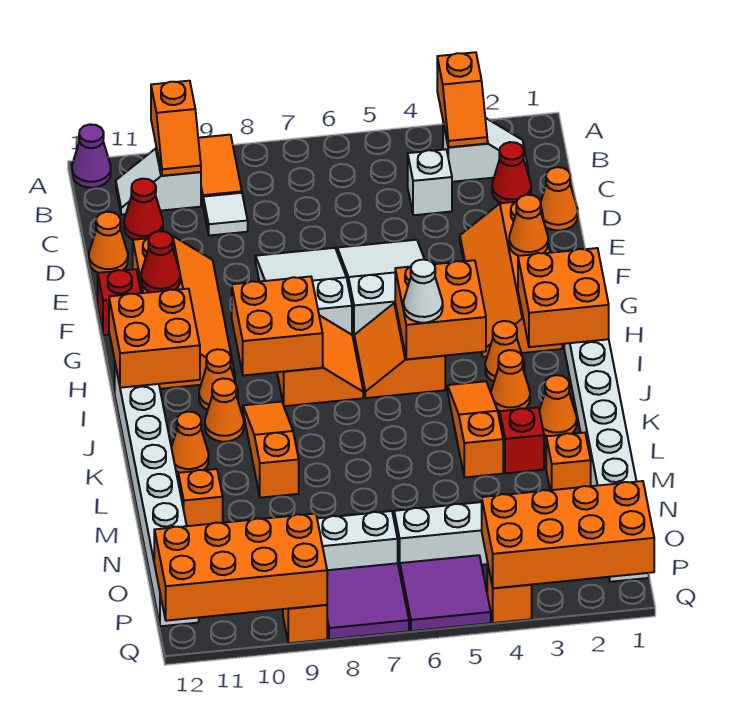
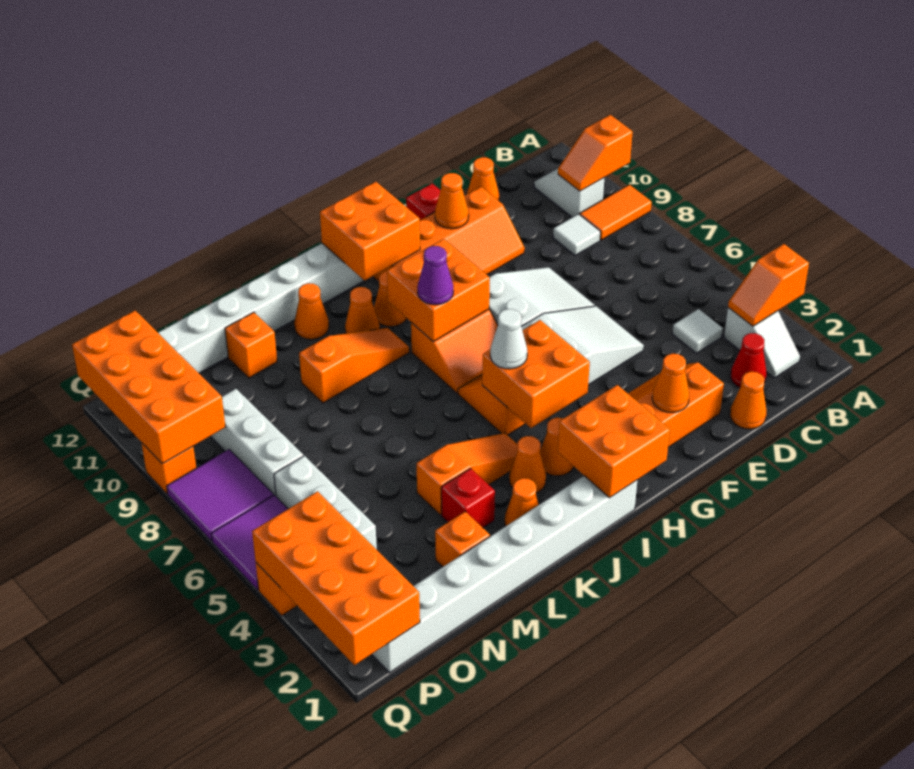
purple cone A12 level 1 -> purple cone I8 level 3
white brick C4 level 1 -> white tile C4 level 1
red cone C11 level 1 -> none
red cone F11 level 2 -> orange cone F11 level 2

